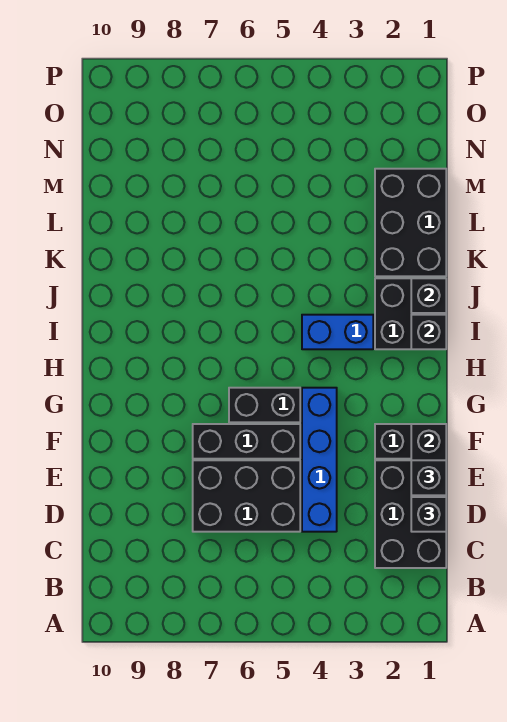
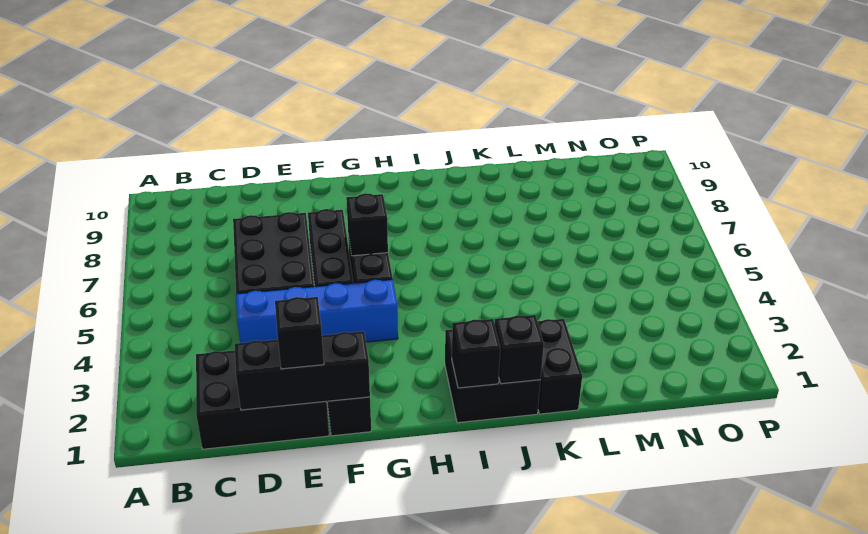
black brick D1 level 3 -> black brick G6 level 2
blue brick I3:I4 level 1 -> none
black brick K1:M2 level 1 -> black brick K1:K2 level 1

